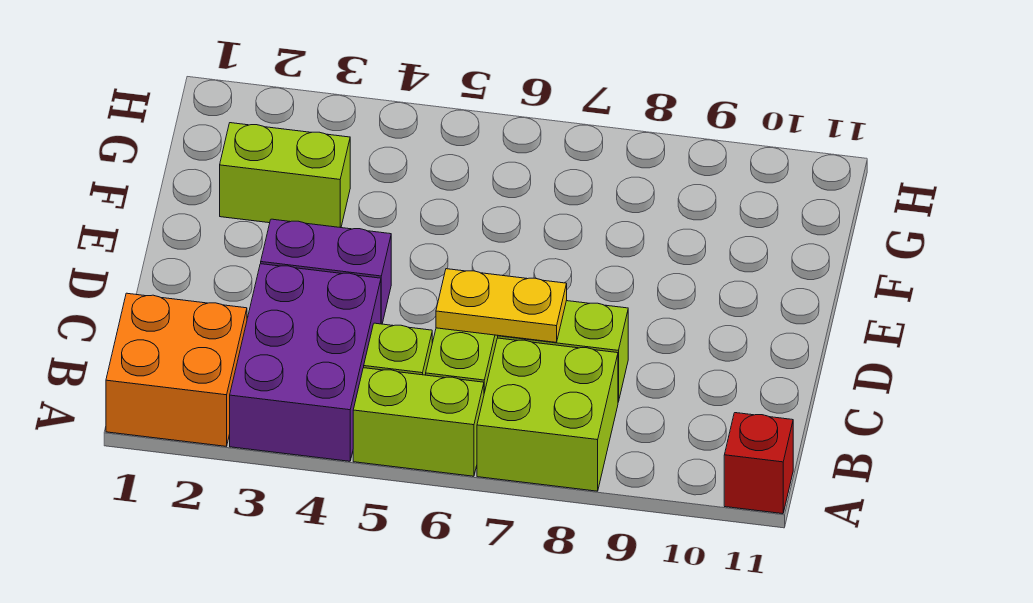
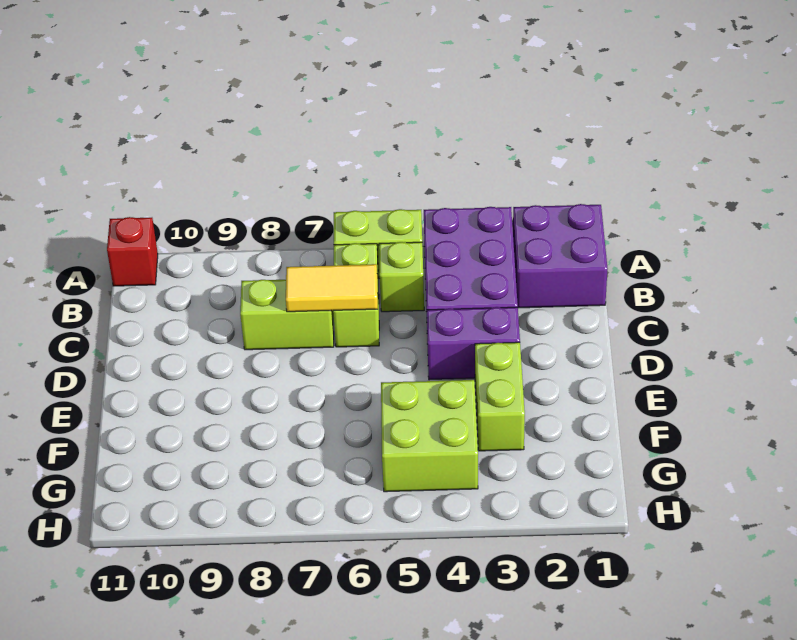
orange brick A1:B2 level 1 -> purple brick A1:B2 level 1
lime brick A7:B8 level 1 -> lime brick F4:G5 level 1
yellow plate C6:C7 level 2 -> yellow tile C6:C7 level 2
lime brick F2:F3 level 1 -> lime brick E3:F3 level 1

